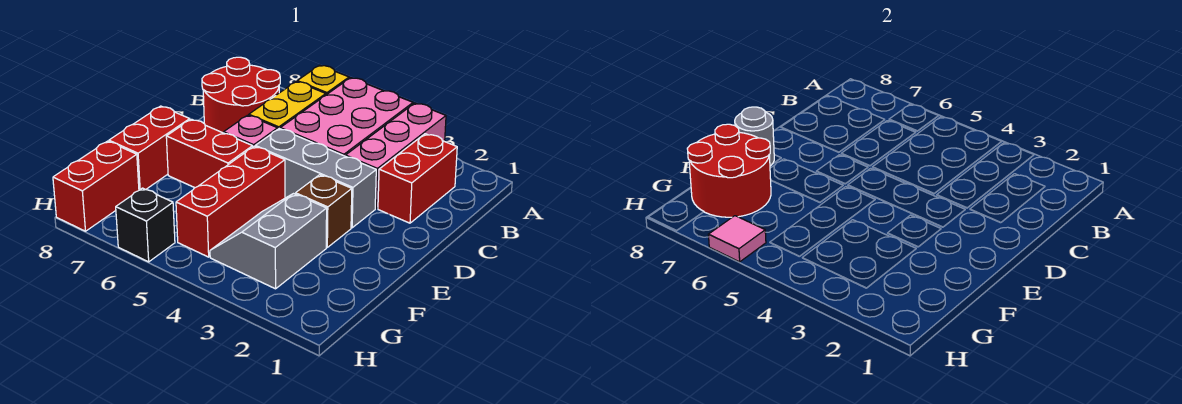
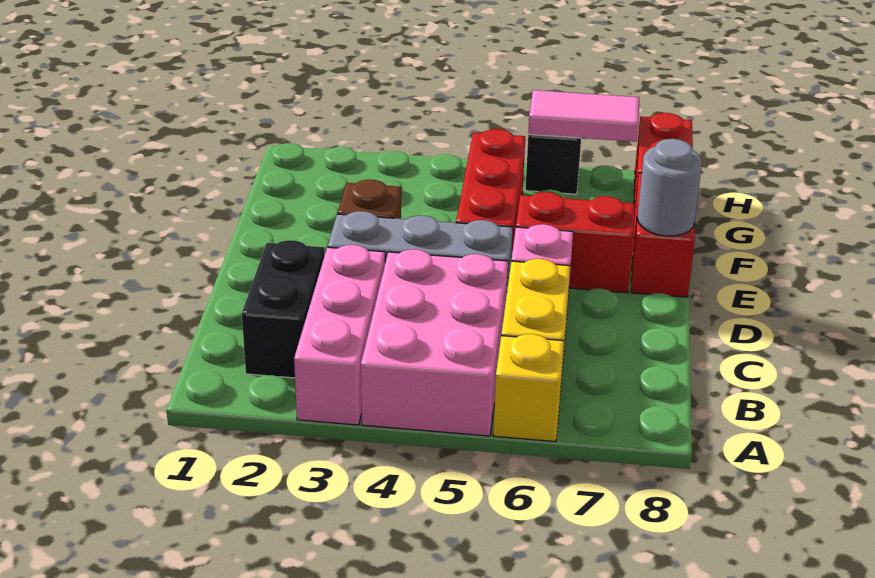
red brick B2:C2 level 1 -> black brick B2:C2 level 1
red round brick B7:C8 level 1 -> none
grey slope F3:G4 level 1 top 3 -> none
red round brick F7:G8 level 2 -> none
pink tile H6 level 2 -> pink tile H6:H7 level 2

